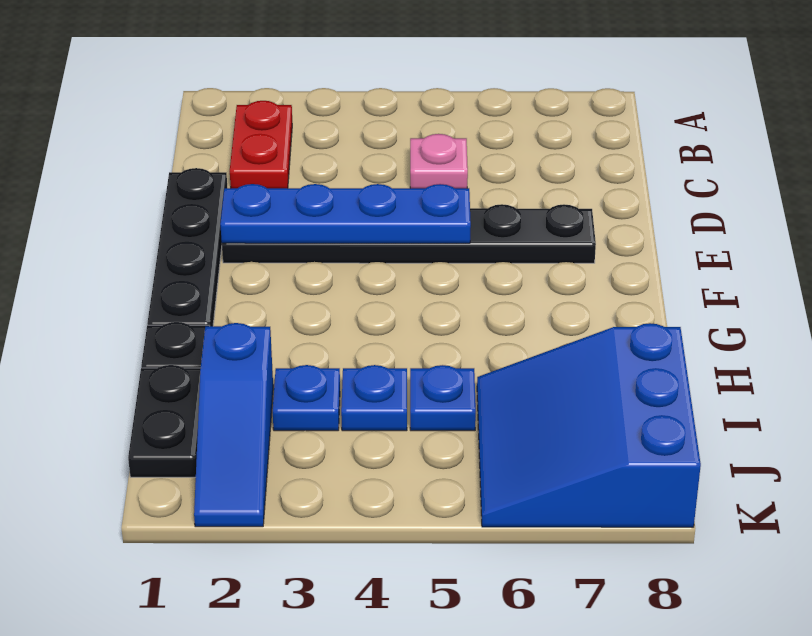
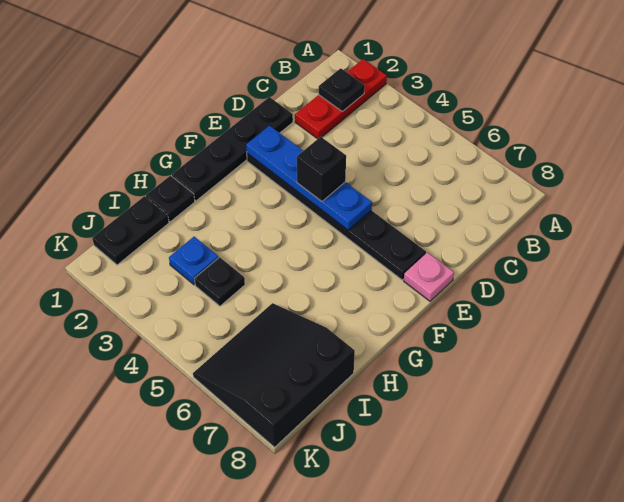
red plate B2:C2 level 1 -> red plate A2:C2 level 1
none -> black plate B2 level 2
pink plate C5 level 1 -> pink plate E8 level 1
none -> black brick E4 level 3
blue slope I2:K2 level 1 top I -> none
blue plate I4 level 1 -> black plate I4 level 1
blue plate I5 level 1 -> none
blue slope I6:K8 level 1 top 8 -> black slope I6:K8 level 1 top 8

